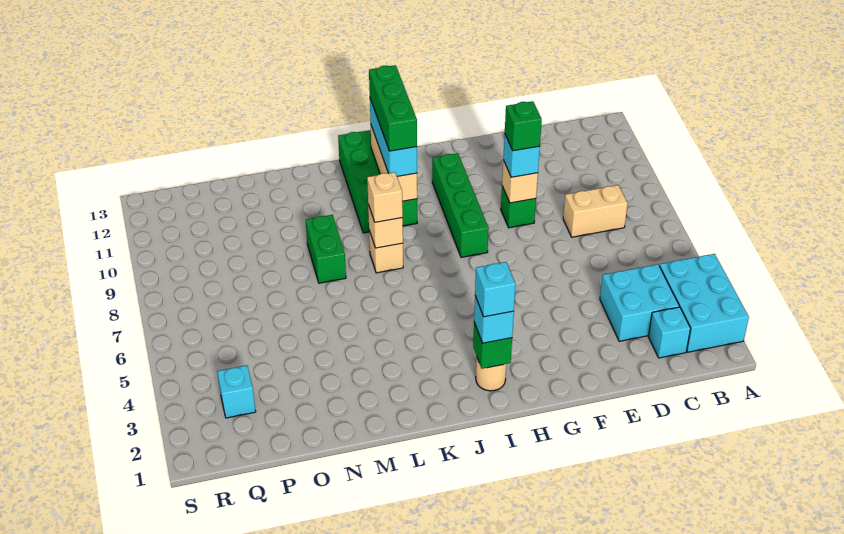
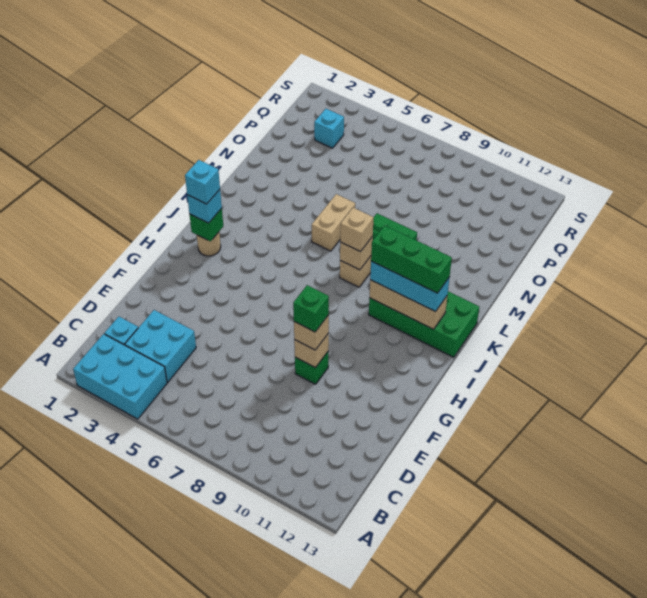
tan brick C8:D8 level 1 -> tan brick L6:M6 level 1
cyan brick F9 level 3 -> tan brick F9 level 3
green brick H8:H11 level 1 -> none

